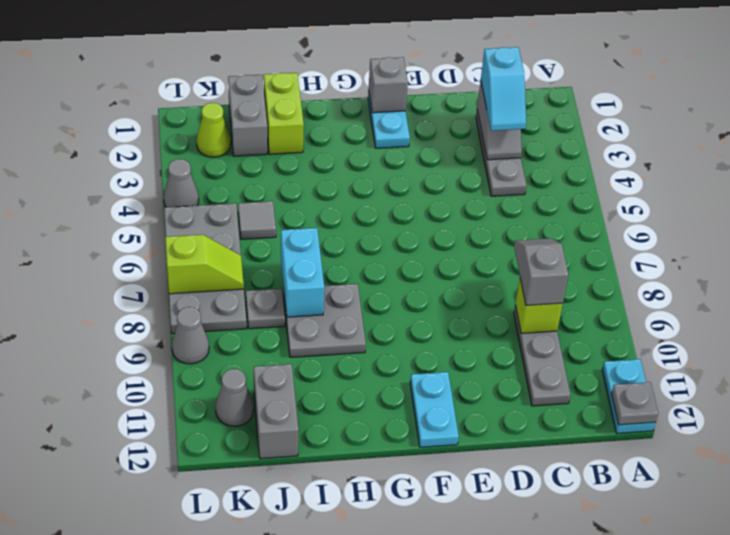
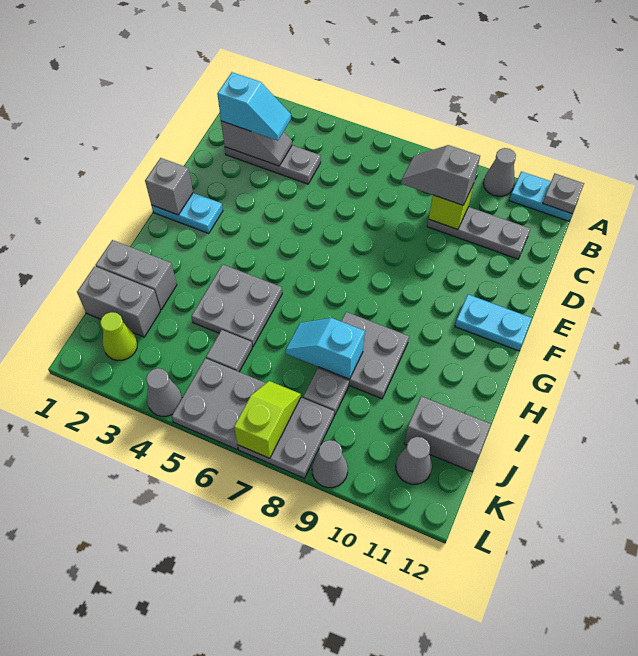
none -> grey cone A10 level 1
none -> grey plate H4:I5 level 1
lime brick I1:I2 level 1 -> grey brick I1:I2 level 1
cyan brick I7:I8 level 2 -> cyan slope I7:I8 level 2 top 8

